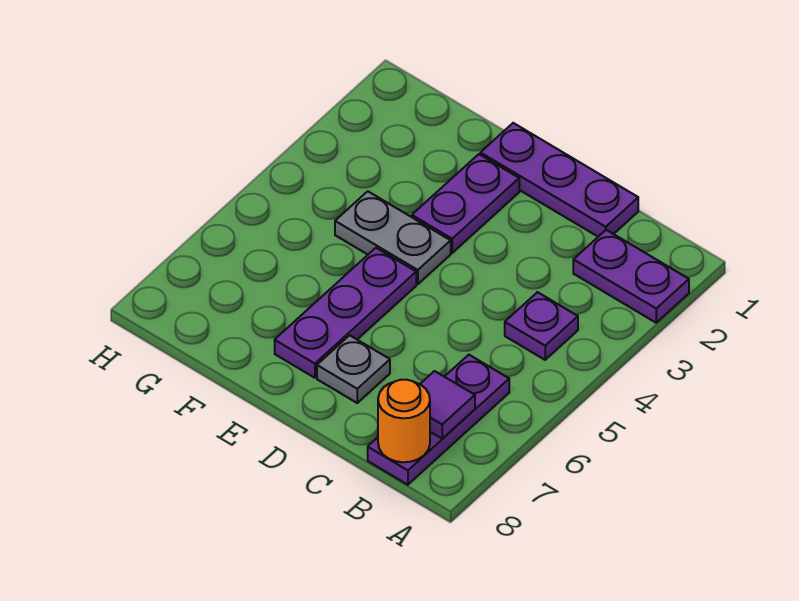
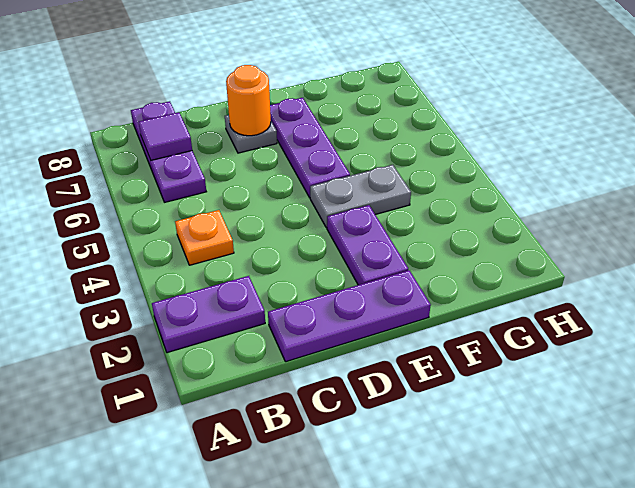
purple plate B4 level 1 -> orange plate B4 level 1
orange round brick B8 level 2 -> orange round brick D7 level 2

